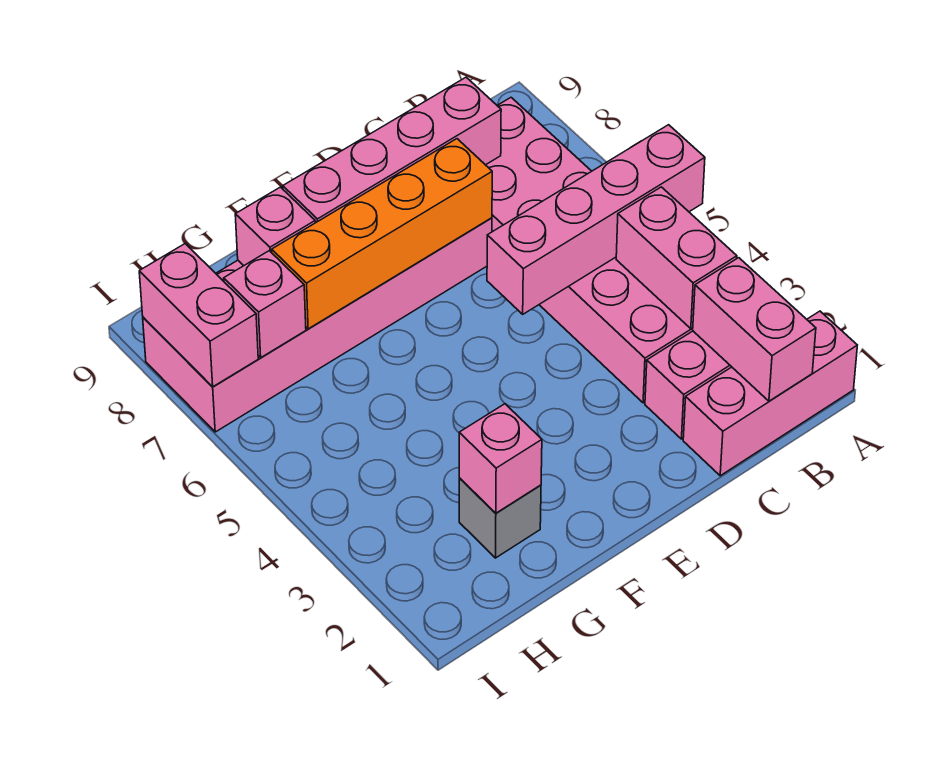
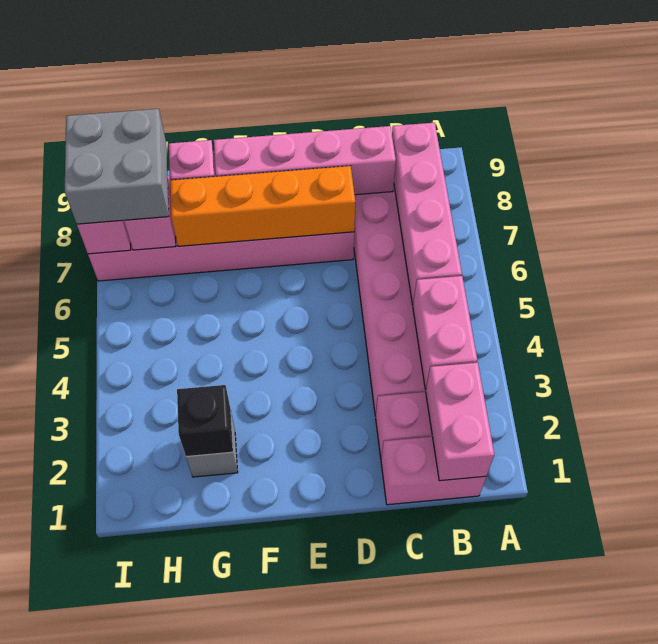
pink brick A1:C1 level 1 -> pink brick B1:C1 level 1
pink brick A5:D5 level 2 -> pink brick B5:B8 level 2
pink brick G2 level 2 -> black brick G2 level 2
none -> grey brick H7:I8 level 3

